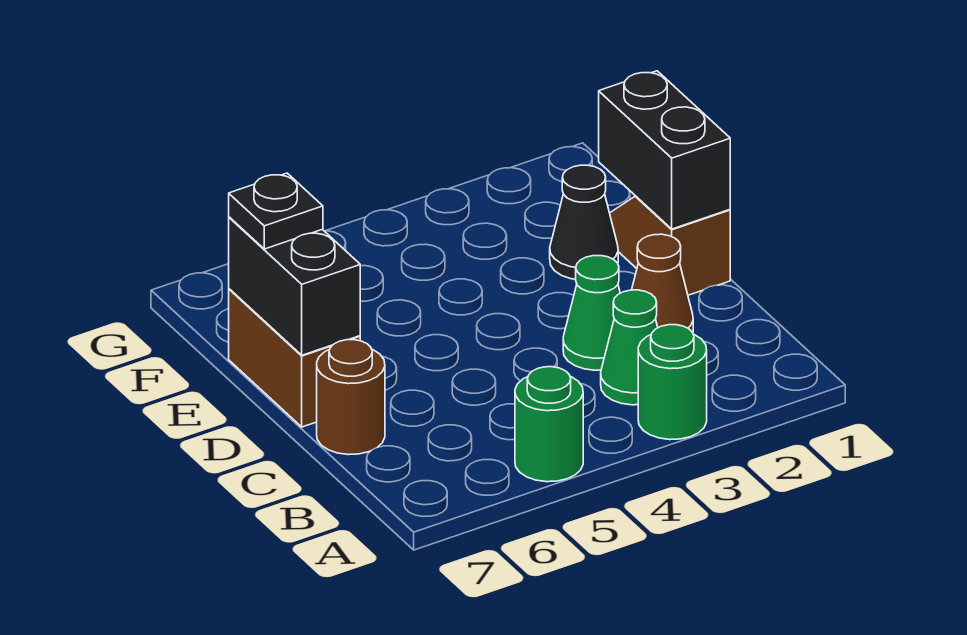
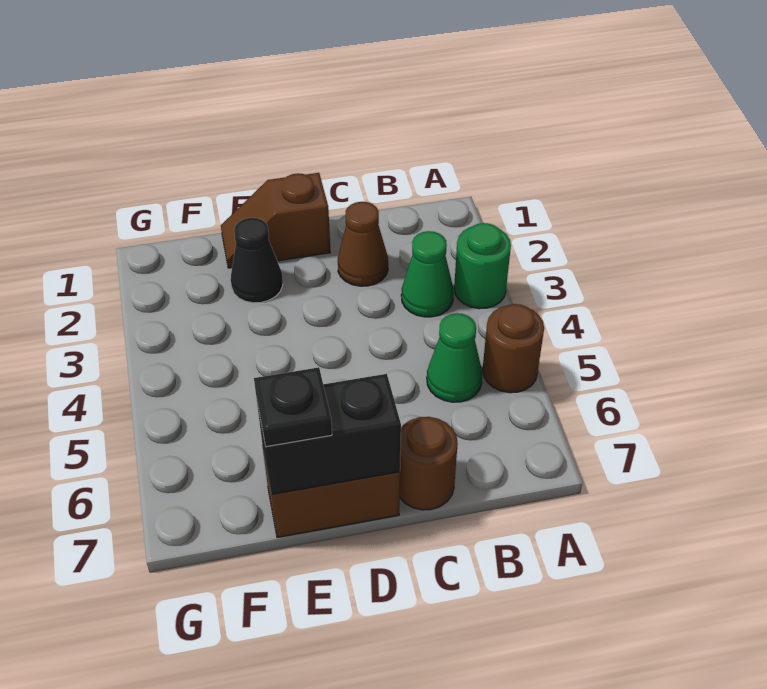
green round brick A5 level 1 -> brown round brick A5 level 1
green cone C3 level 1 -> green cone B5 level 1
black brick D1:E1 level 2 -> none

